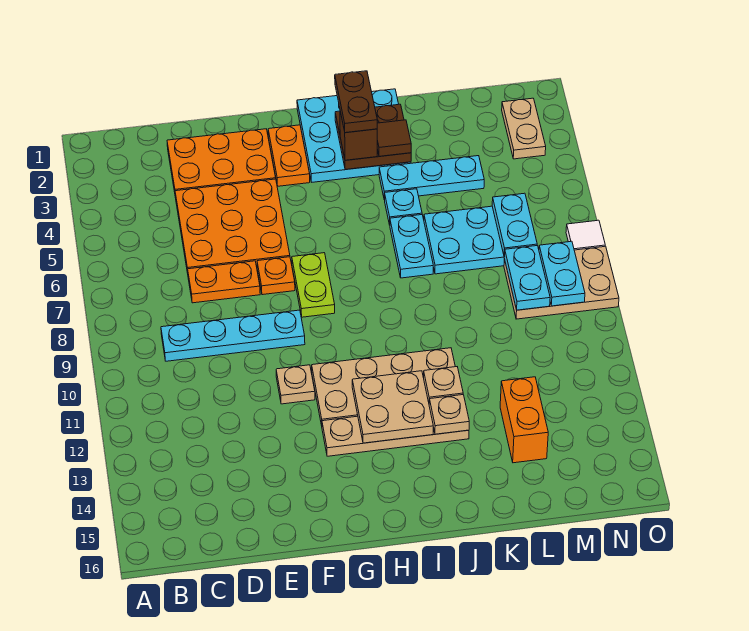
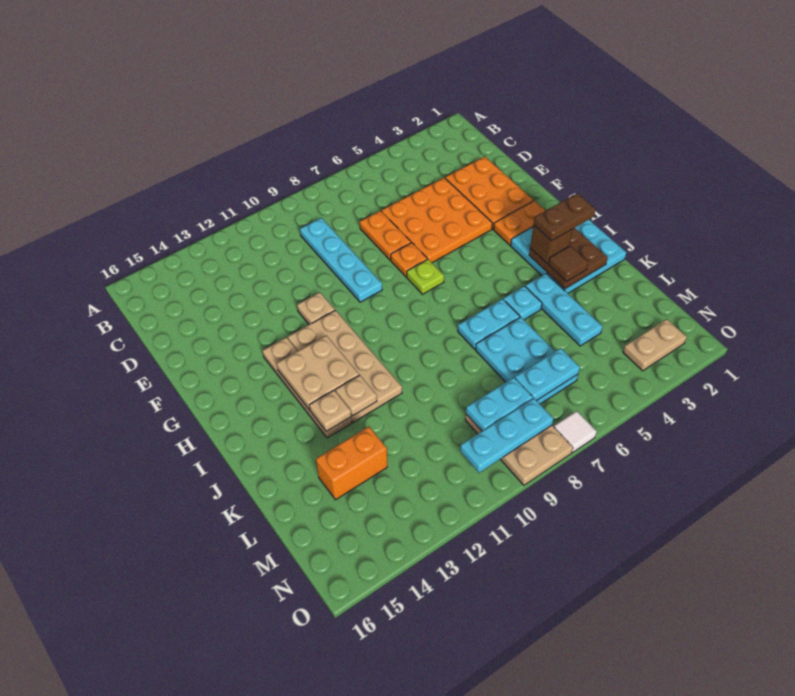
lime plate G7:G8 level 1 -> lime plate G7 level 1
cyan plate N8:N9 level 2 -> cyan plate N8:N10 level 2

